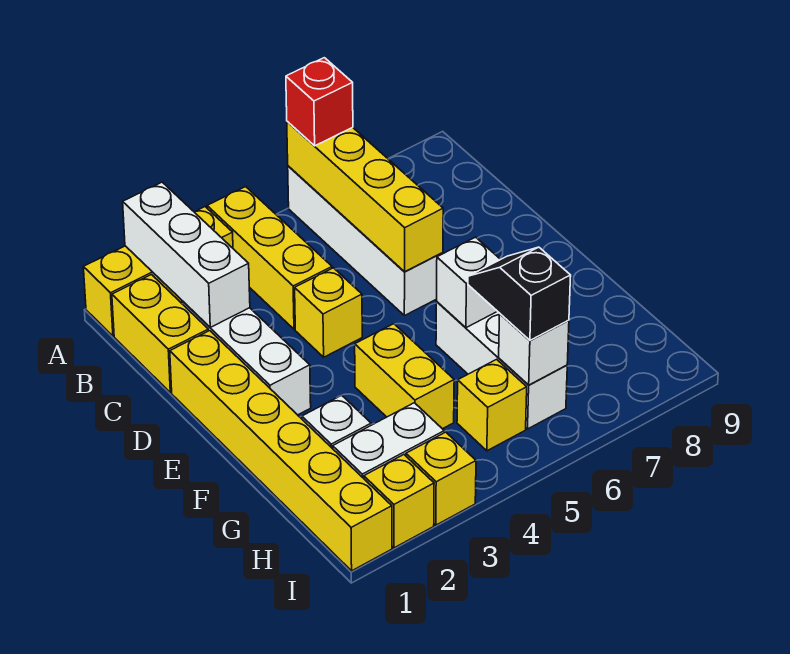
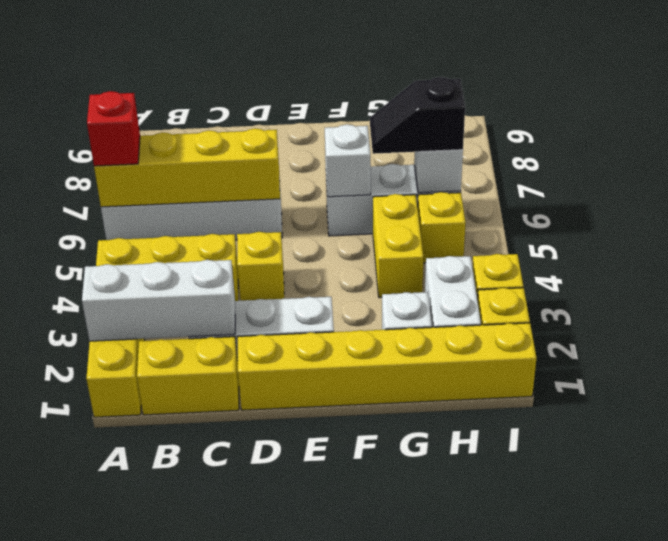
yellow brick F4:G4 level 1 -> yellow brick G4:G5 level 1

